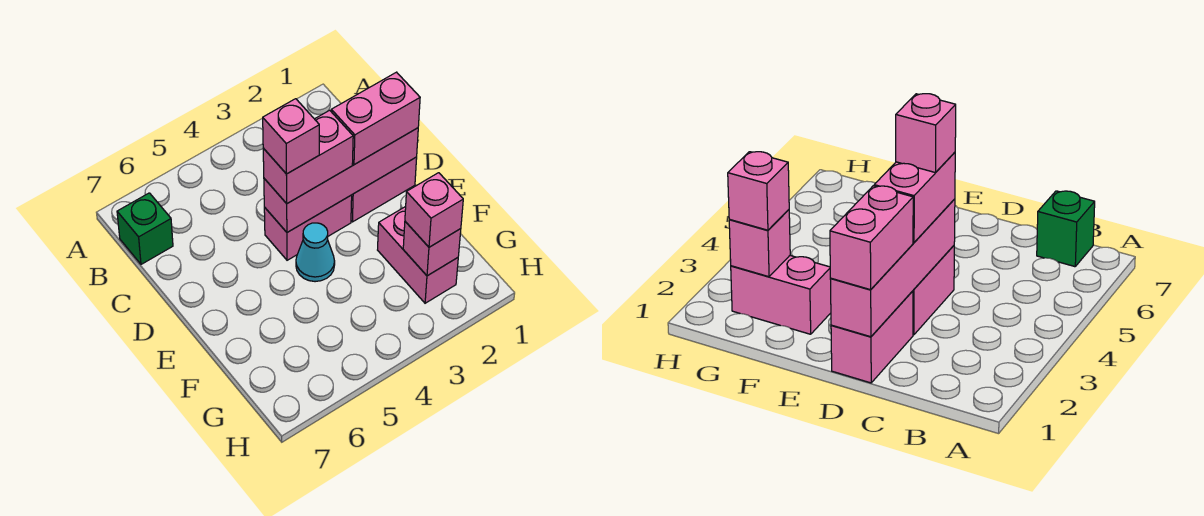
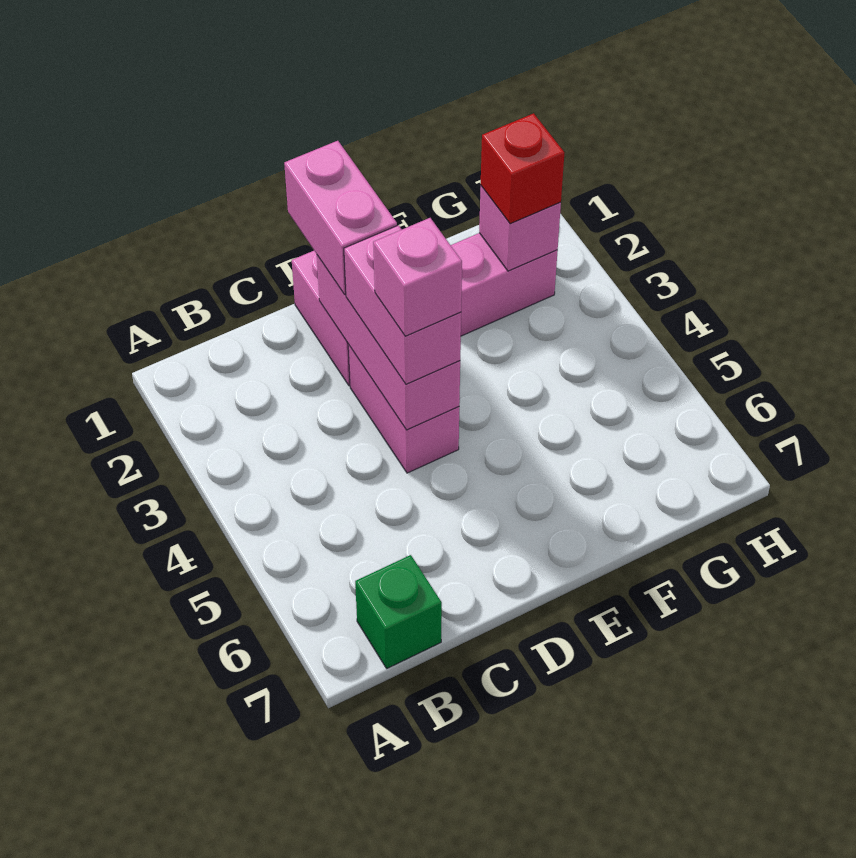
pink brick D1:D4 level 2 -> pink brick D2:D4 level 2
cyan cone E4 level 1 -> none
pink brick G2 level 3 -> red brick G2 level 3

